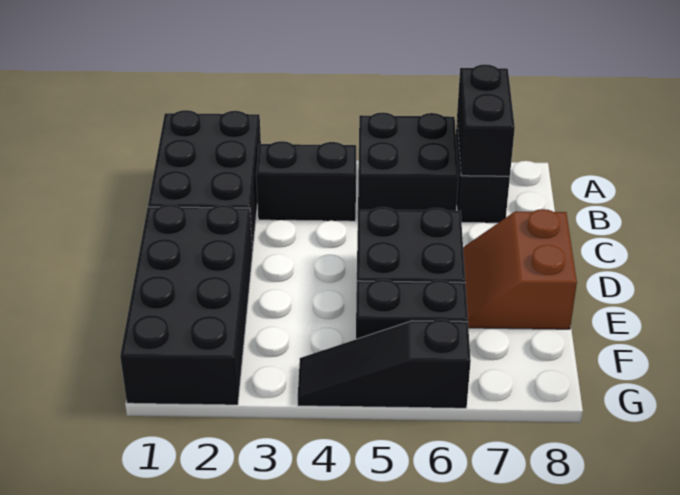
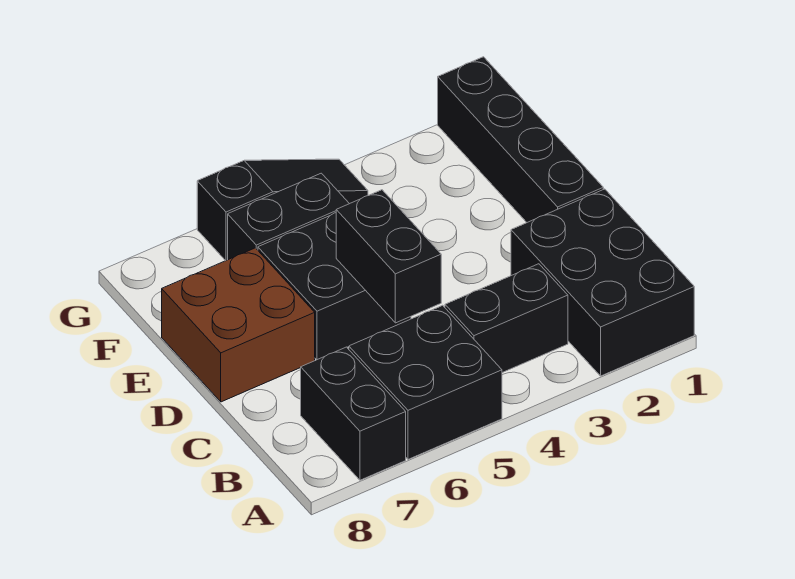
black brick A7:B7 level 2 -> black brick C5:D5 level 2
black brick D1:G2 level 1 -> black brick D1:G1 level 1
brown slope D7:E8 level 1 top 8 -> brown brick D7:E8 level 1

